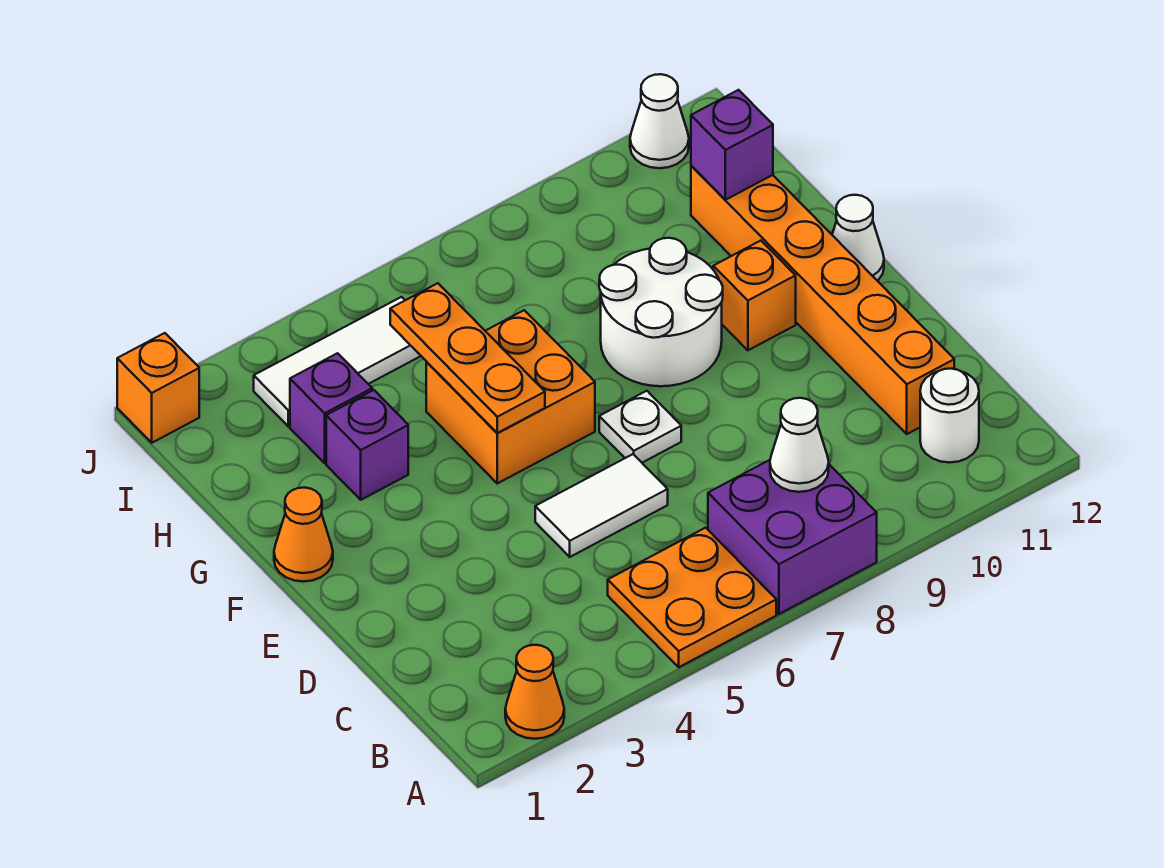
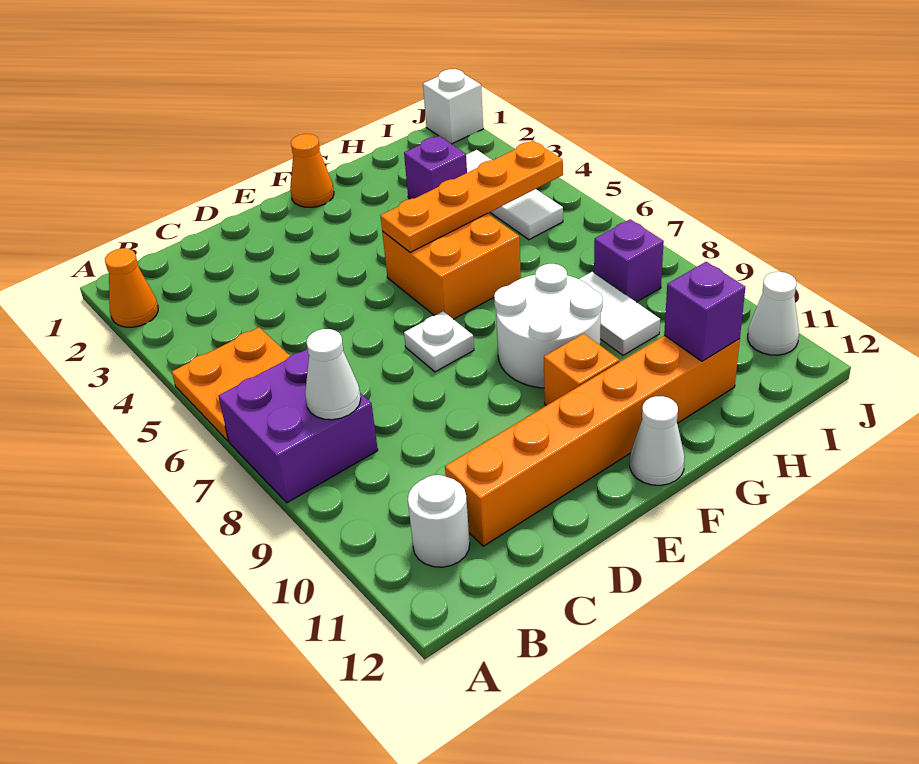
white tile D5:D6 level 1 -> white tile H8:H9 level 1
orange plate F5:H5 level 2 -> orange plate F5:I5 level 2
purple brick G3 level 1 -> purple brick I8 level 1
orange brick J1 level 1 -> white brick J1 level 1

